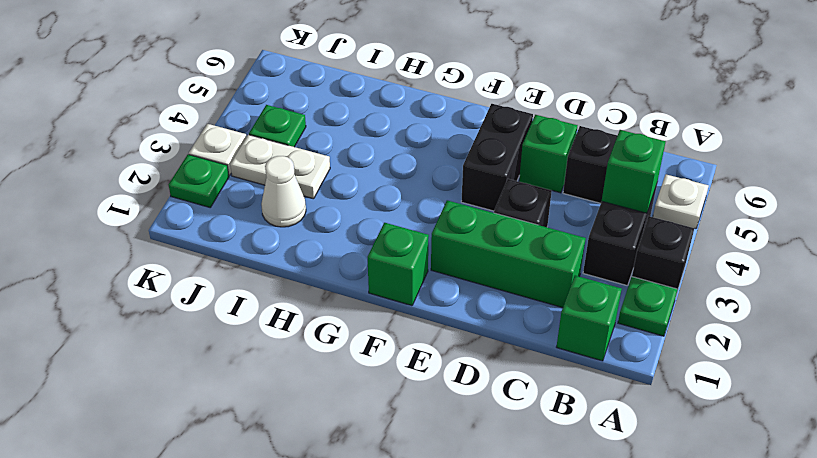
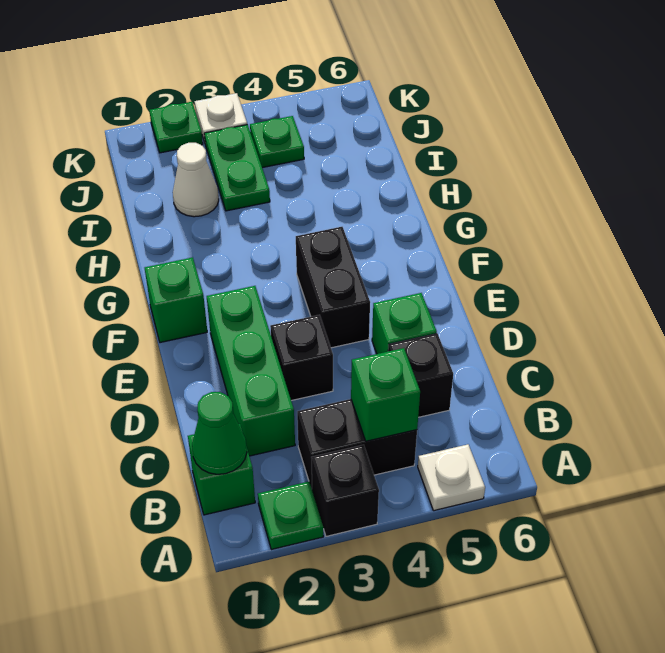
none -> green cone B1 level 2
black brick E4:E5 level 1 -> black brick E4:F4 level 1
white plate I3:J3 level 1 -> green plate I3:J3 level 1

